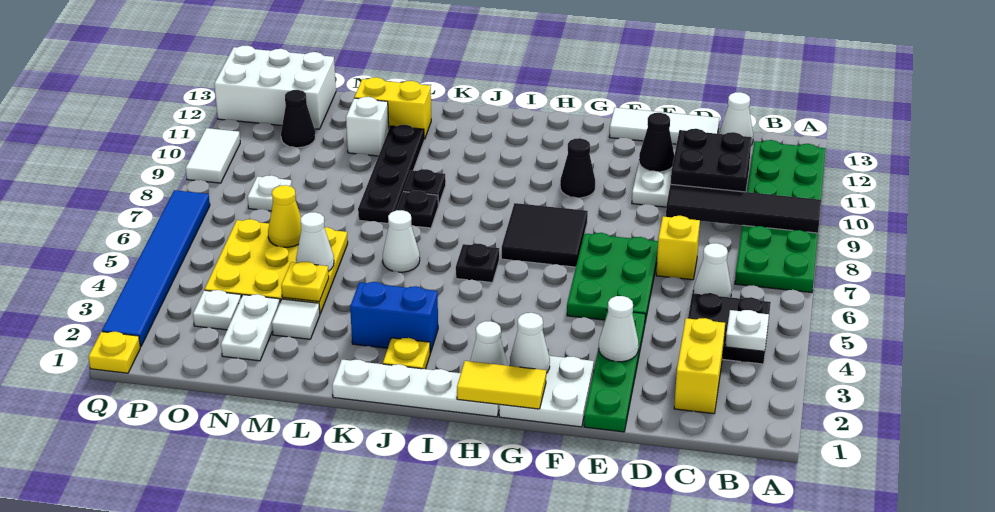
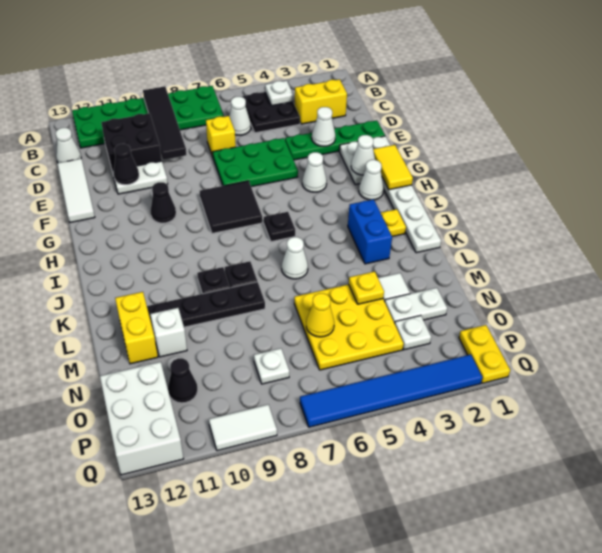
white cone M5 level 2 -> white cone G4 level 1
yellow plate Q1 level 1 -> yellow plate P1:Q1 level 1

